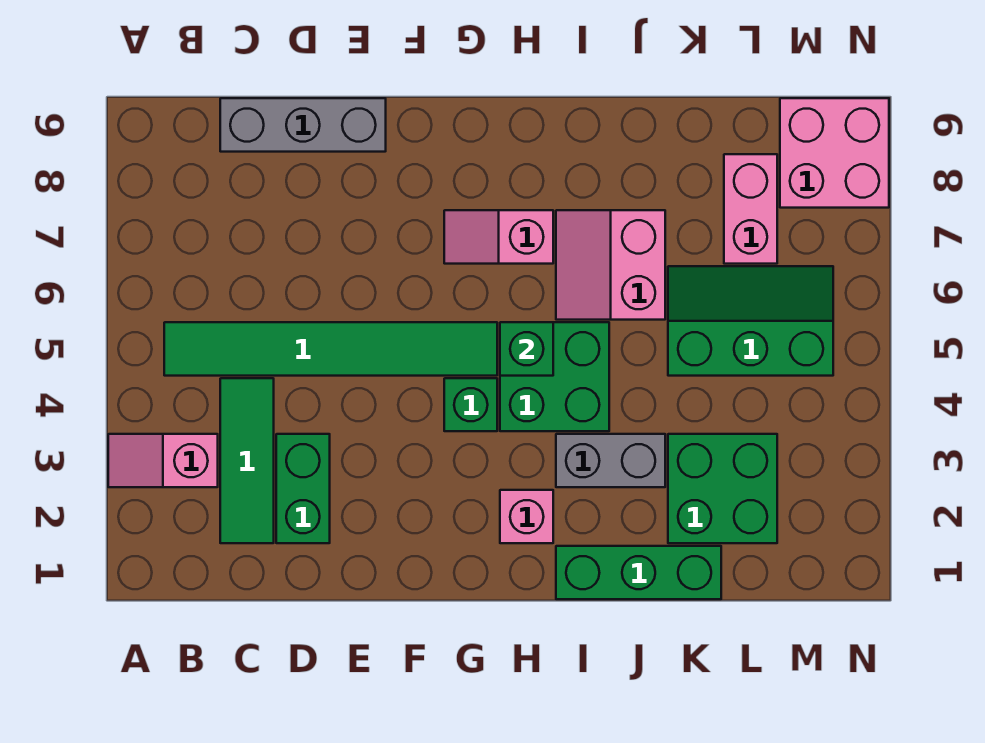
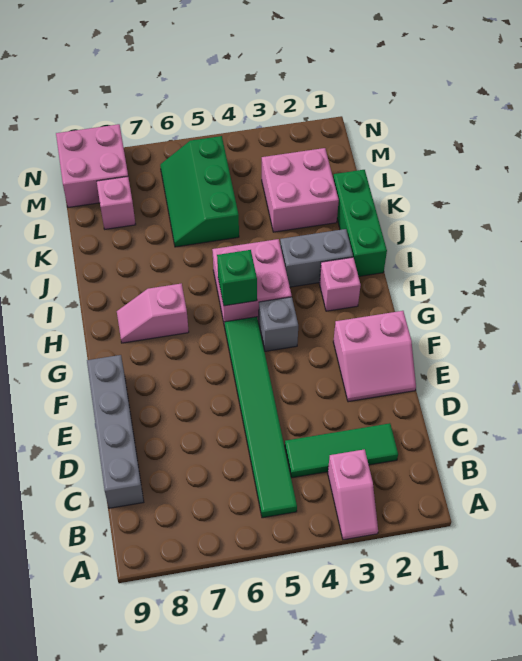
grey brick C9:E9 level 1 -> grey brick C9:F9 level 1
green brick D2:D3 level 1 -> none
green brick G4 level 1 -> grey brick G4 level 1
pink slope G7:H7 level 1 top H -> pink slope H7:H8 level 1 top 7
green brick H4:I5 level 1 -> pink brick H4:I5 level 1
grey brick I3:J3 level 1 -> grey brick I2:I3 level 1
pink slope I6:J7 level 1 top J -> pink slope E1:F2 level 1 top F
green brick K2:L3 level 1 -> pink brick K2:L3 level 1
pink brick L7:L8 level 1 -> pink brick L8 level 1

